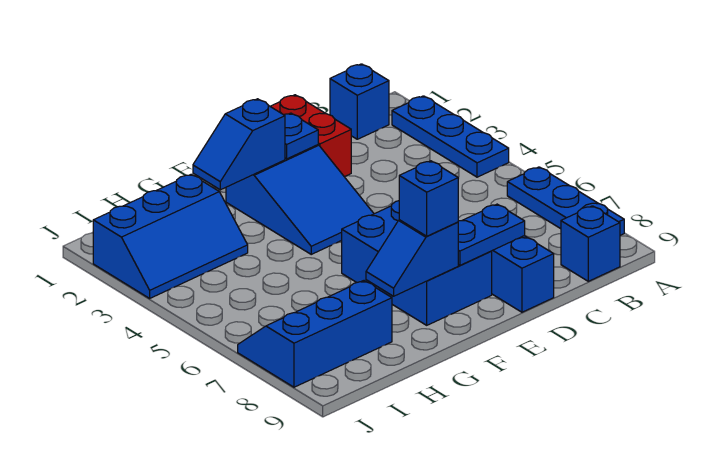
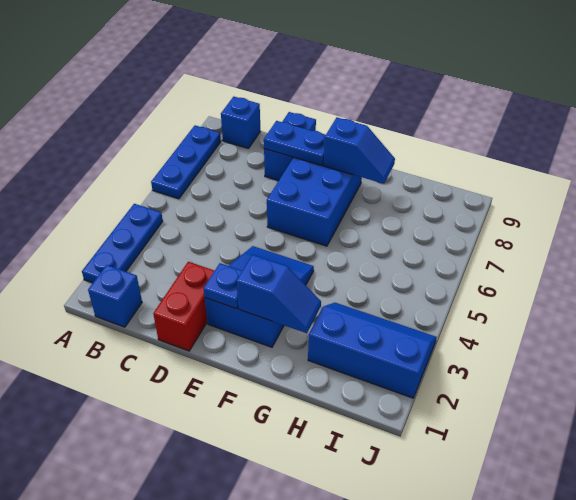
blue brick F8 level 3 -> none
blue slope H7:J8 level 1 top 8 -> none

